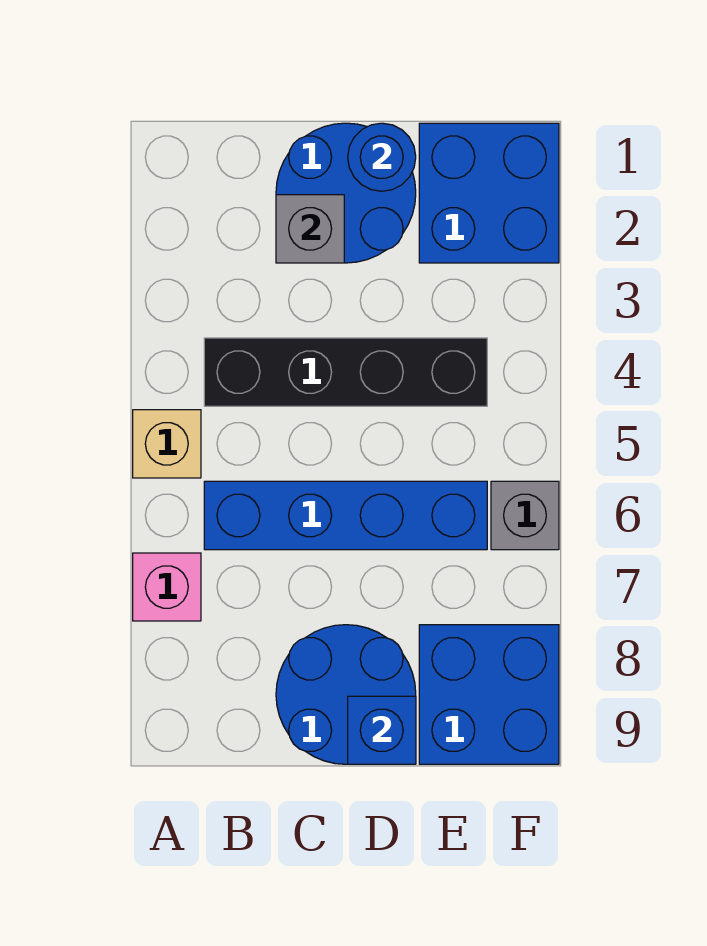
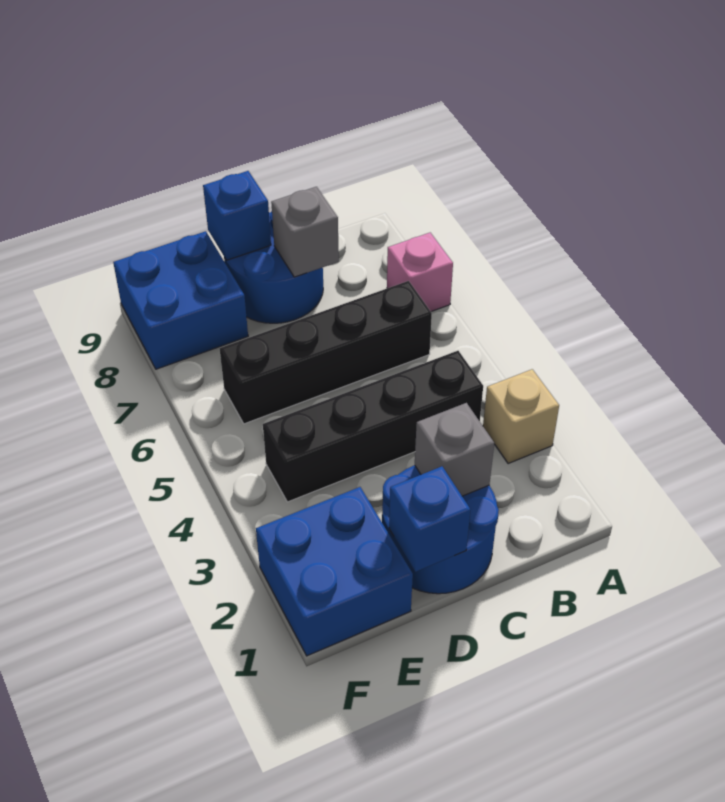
tan brick A5 level 1 -> tan brick A3 level 1
blue brick B6:E6 level 1 -> black brick B6:E6 level 1
blue round brick D1 level 2 -> blue brick D1 level 2
grey brick F6 level 1 -> grey brick C8 level 2

